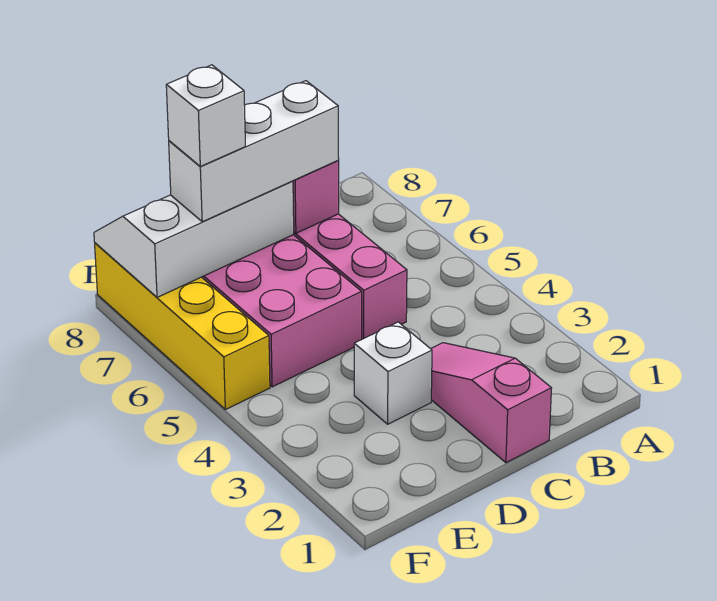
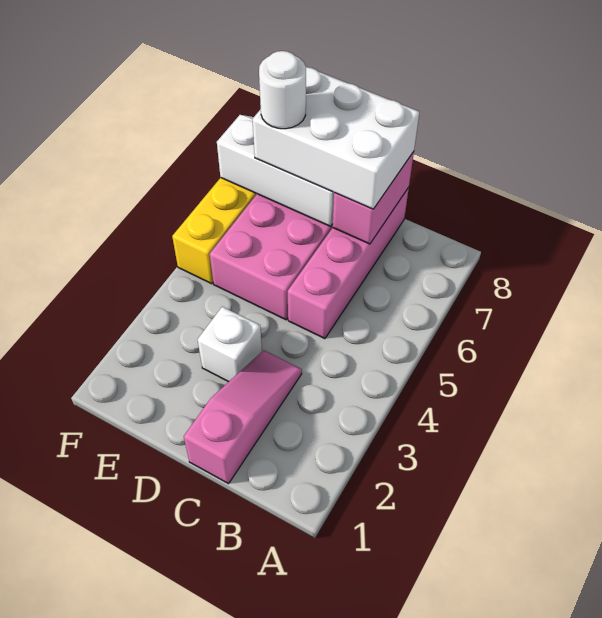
white brick C7:E7 level 3 -> white brick C7:E8 level 3
white brick E7 level 4 -> white round brick E7 level 4

